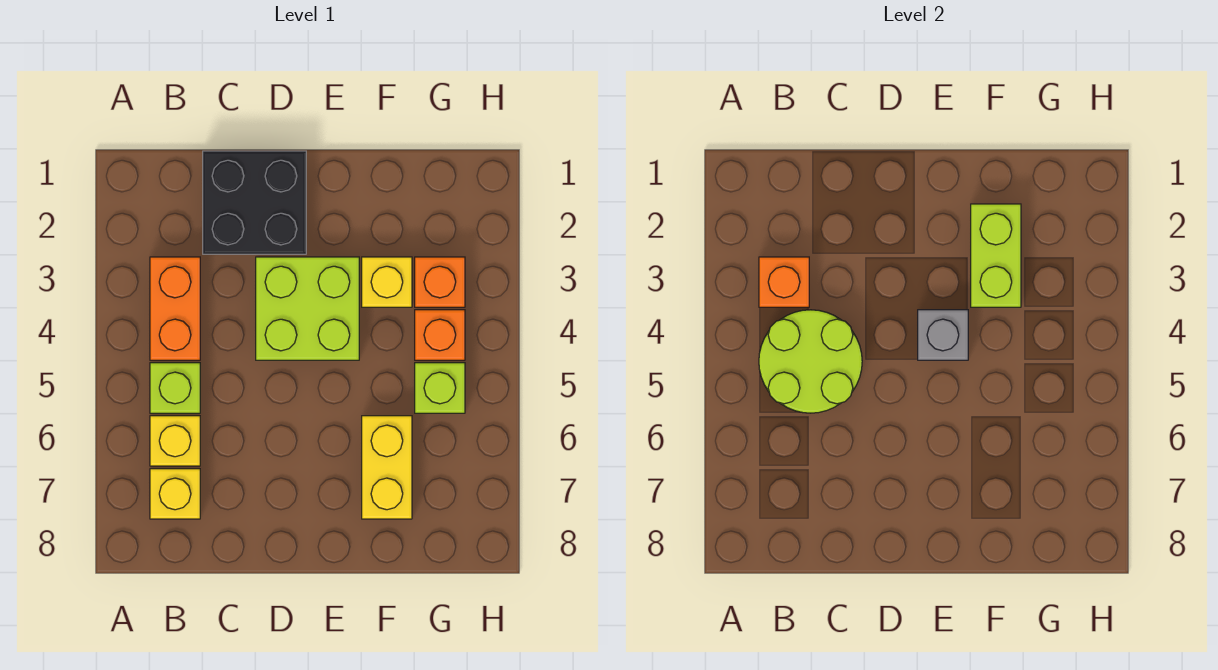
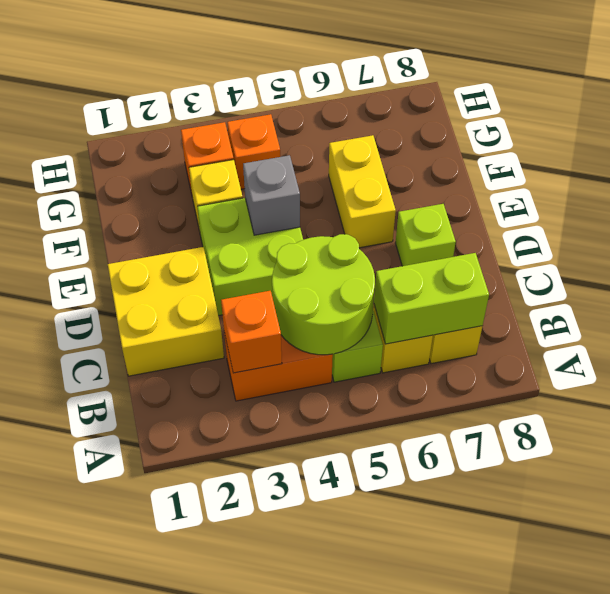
black brick C1:D2 level 1 -> yellow brick C1:D2 level 1
lime brick F2:F3 level 2 -> lime brick B6:B7 level 2
yellow brick F6:F7 level 1 -> yellow brick E6:F6 level 1
lime brick G5 level 1 -> lime brick D7 level 1

